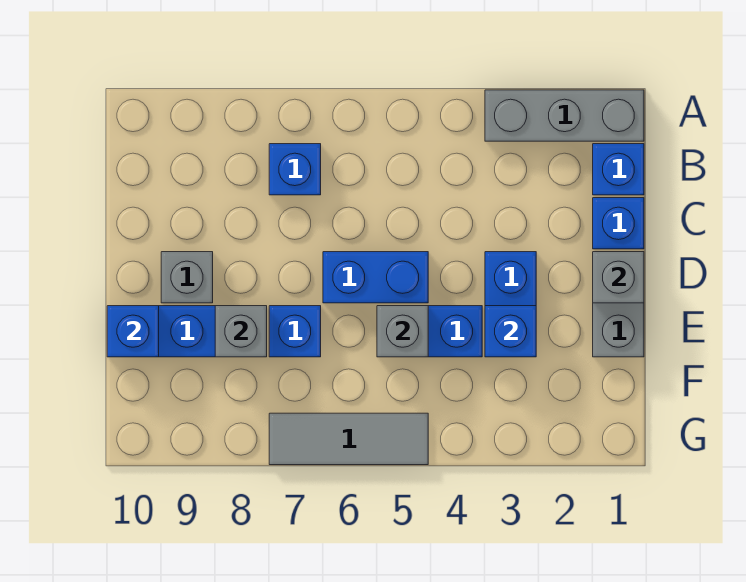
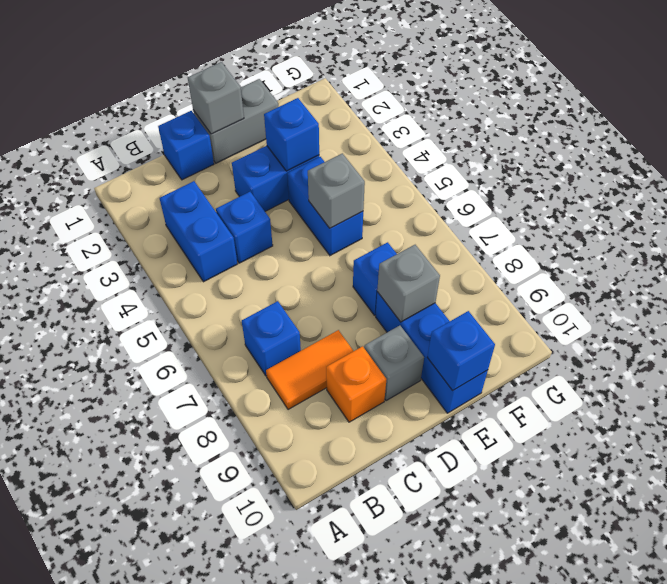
grey brick A1:A3 level 1 -> none
blue brick B1 level 1 -> blue brick C4 level 1
none -> orange tile B8:C8 level 1
none -> orange brick C9 level 1
blue brick D5:D6 level 1 -> blue brick B3:B4 level 1
grey tile G5:G7 level 1 -> none

